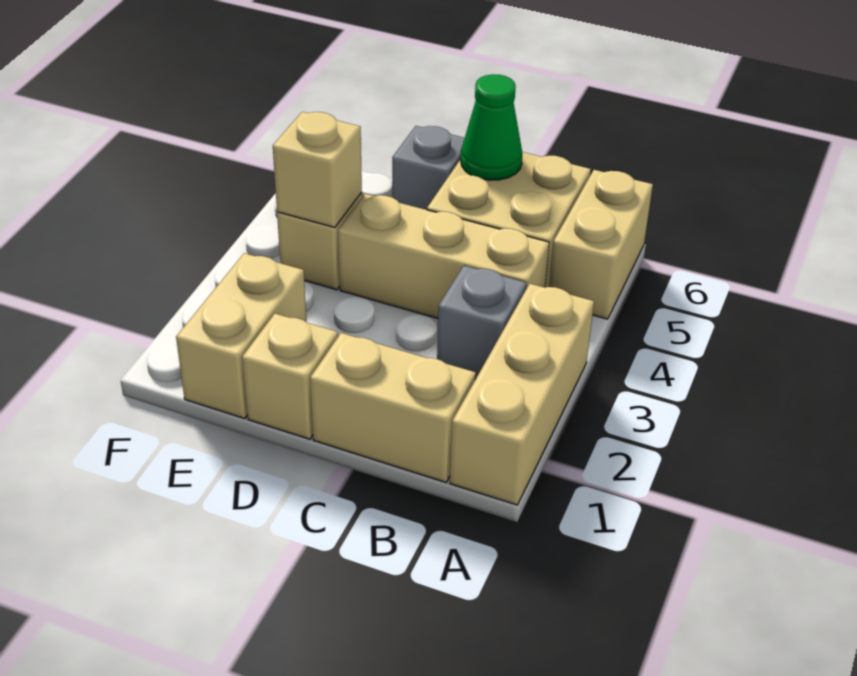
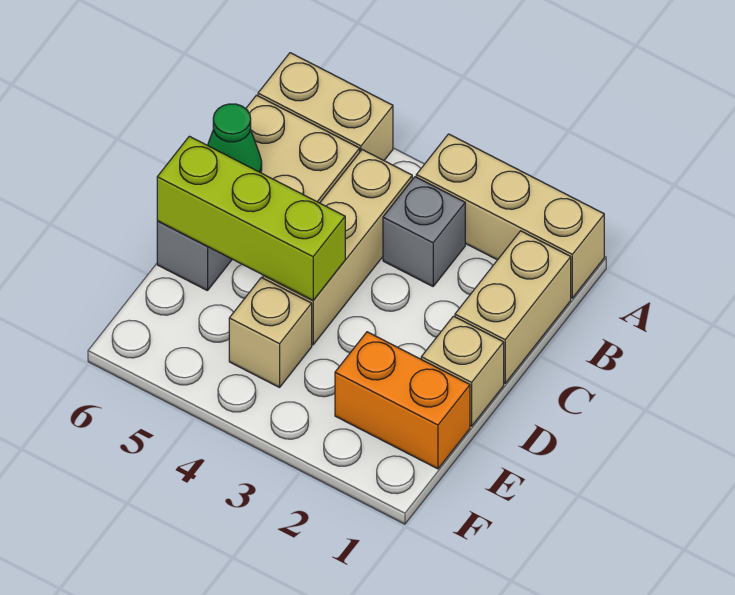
none -> lime brick D4:D6 level 2
tan brick E1:E2 level 1 -> orange brick E1:E2 level 1
tan brick E4 level 2 -> none

